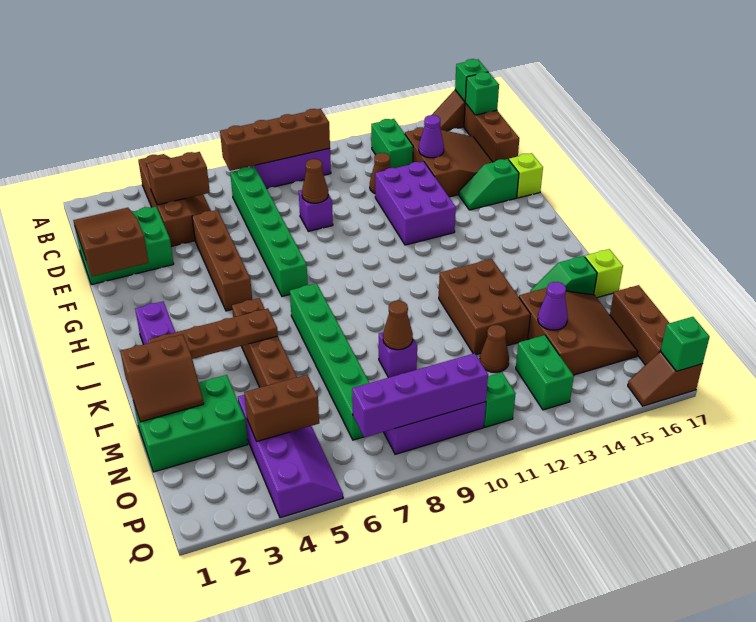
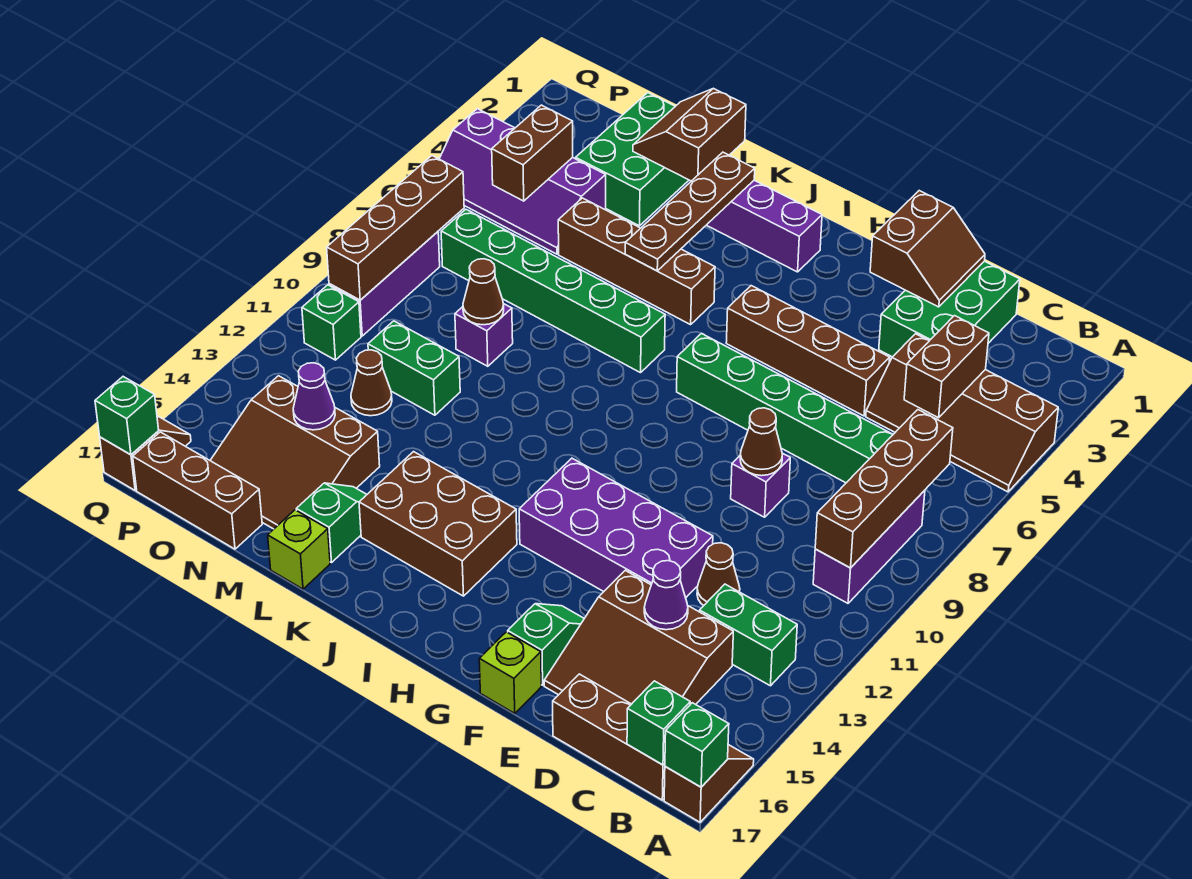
brown slope D1:F2 level 2 top F -> brown slope E1:F2 level 2 top F
purple brick E12:G13 level 1 -> purple brick E12:H13 level 1
brown brick K12:M13 level 1 -> brown brick I14:K15 level 1
green brick O13:P13 level 1 -> green brick M11:N11 level 1
purple brick P7:P10 level 2 -> brown brick P7:P10 level 2

